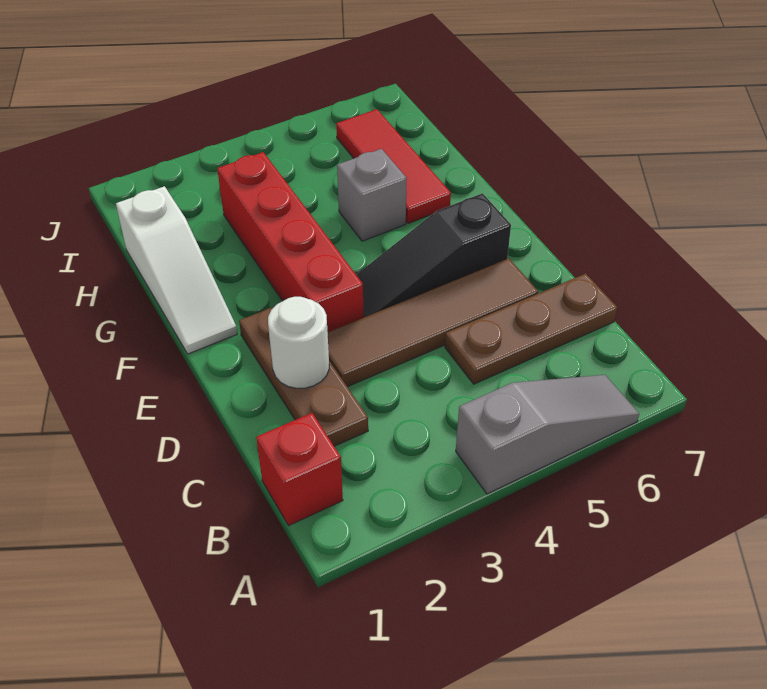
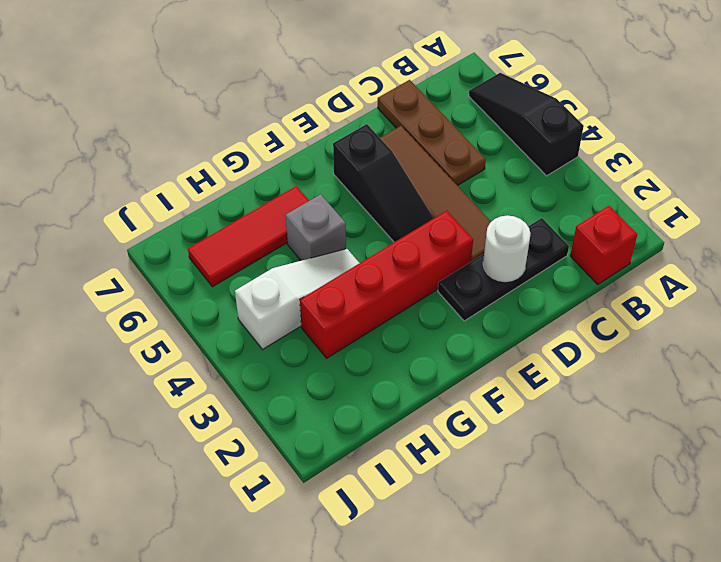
grey slope A4:A6 level 1 top 4 -> black slope A4:A6 level 1 top 4
brown plate C2:E2 level 1 -> black plate C2:E2 level 1
white slope F1:H1 level 1 top H -> white slope G4:I4 level 1 top I

